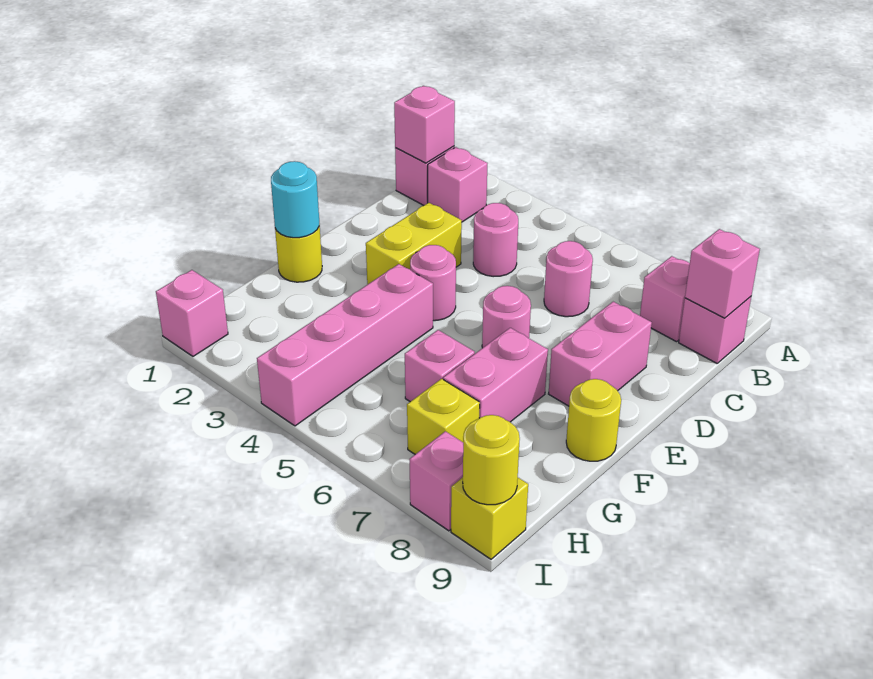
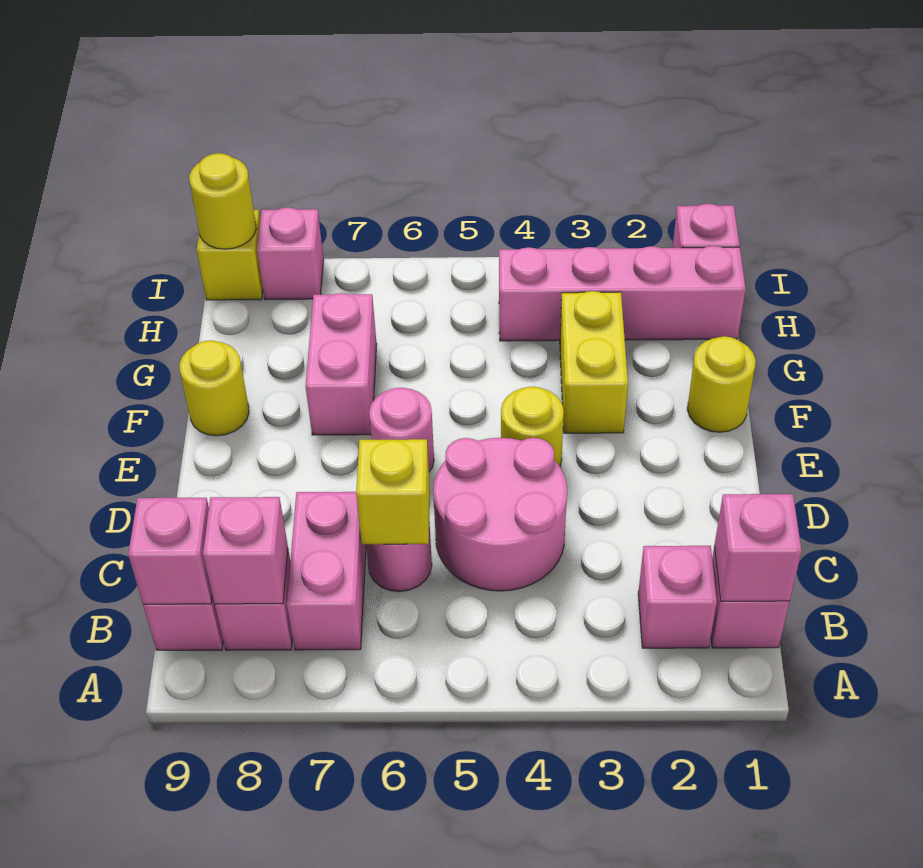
pink round brick C4 level 1 -> pink round brick C4:D5 level 1
yellow brick D3:E3 level 1 -> yellow brick F3:G3 level 1
pink brick D8:E8 level 1 -> pink brick B7:C7 level 1
pink round brick E4 level 1 -> yellow round brick E4 level 1
cyan round brick F1 level 2 -> none
pink brick F4:I4 level 1 -> pink brick H1:H4 level 1
pink brick G6 level 1 -> pink brick B8 level 2
yellow brick H7 level 1 -> yellow brick C6 level 2

